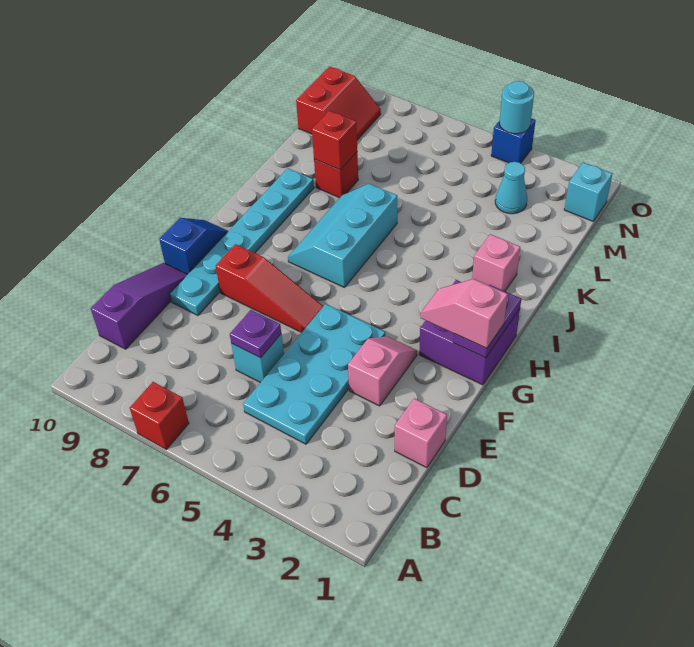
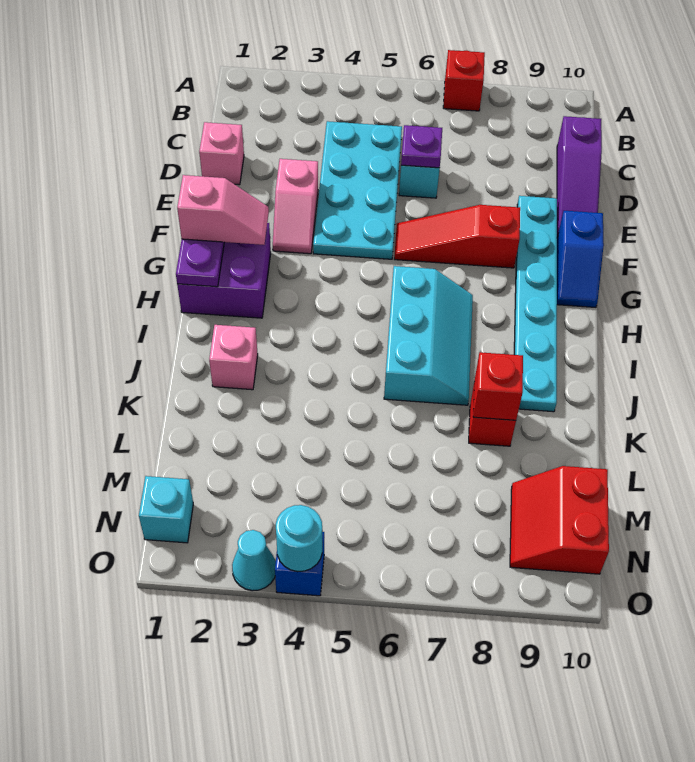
cyan cone M3 level 1 -> cyan cone O3 level 1

